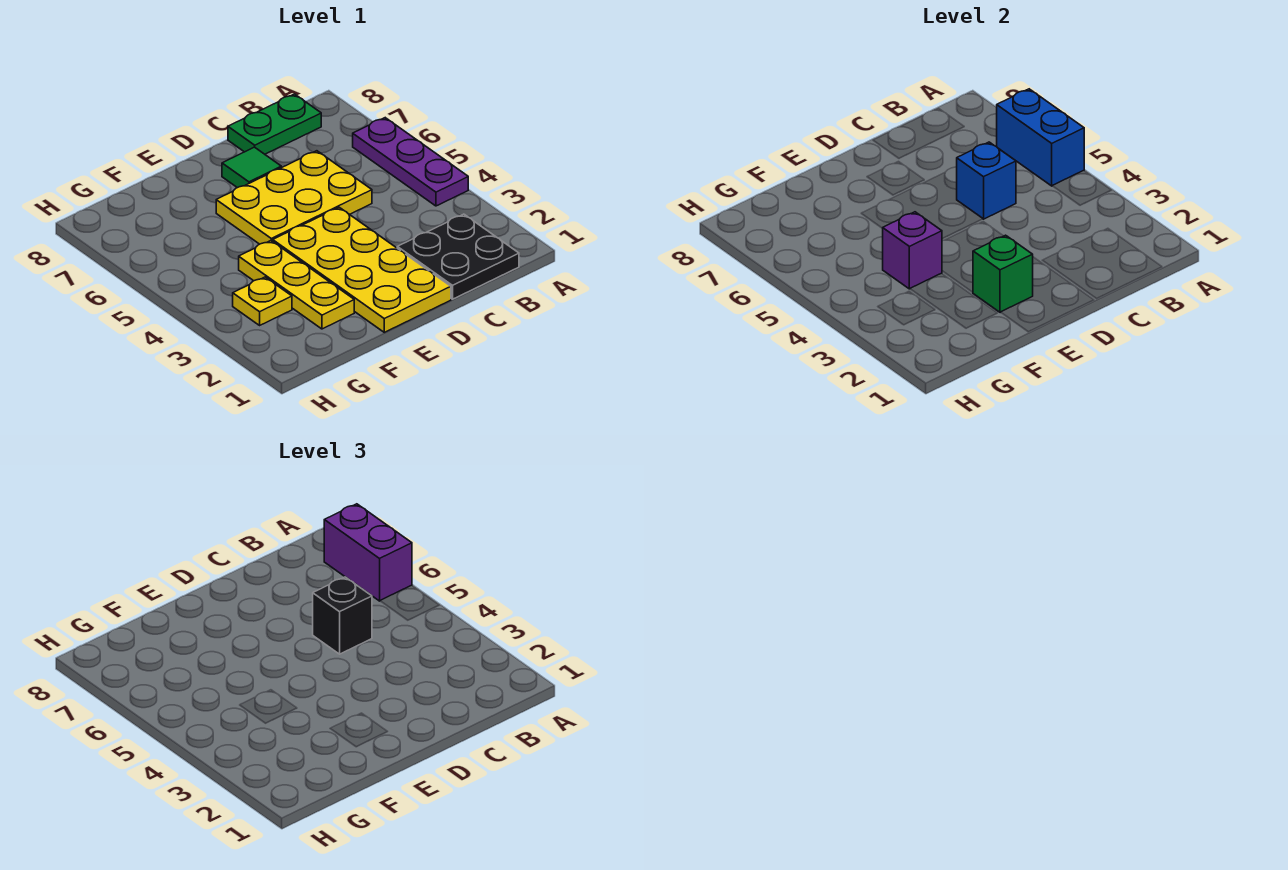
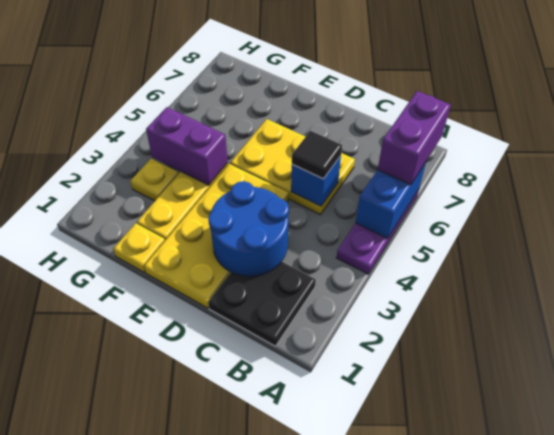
green plate B8:C8 level 1 -> none
none -> blue round brick C2:D3 level 2
black brick C5 level 3 -> black tile C5 level 3
green tile D7 level 1 -> none
green brick E2 level 2 -> none
none -> yellow plate F1 level 1
purple brick F4 level 2 -> purple brick F4:G4 level 2

